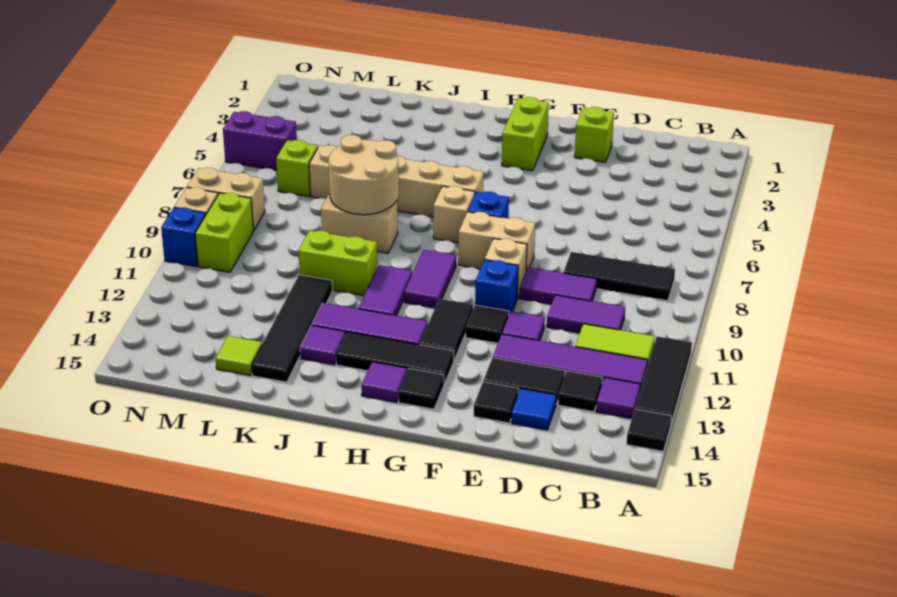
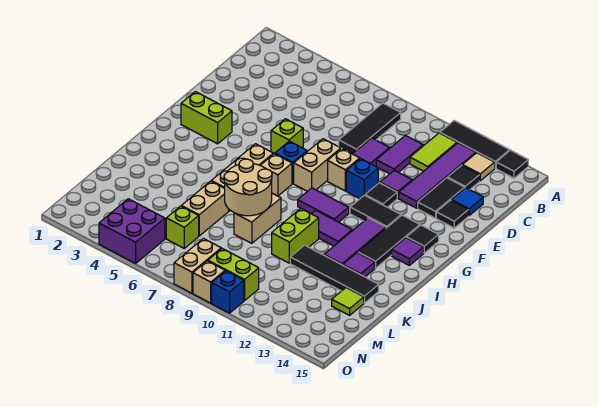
purple tile B13 level 1 -> tan tile B13 level 1
lime brick E2 level 1 -> lime brick F6 level 1
purple brick N5:O5 level 1 -> purple brick N4:O5 level 1

